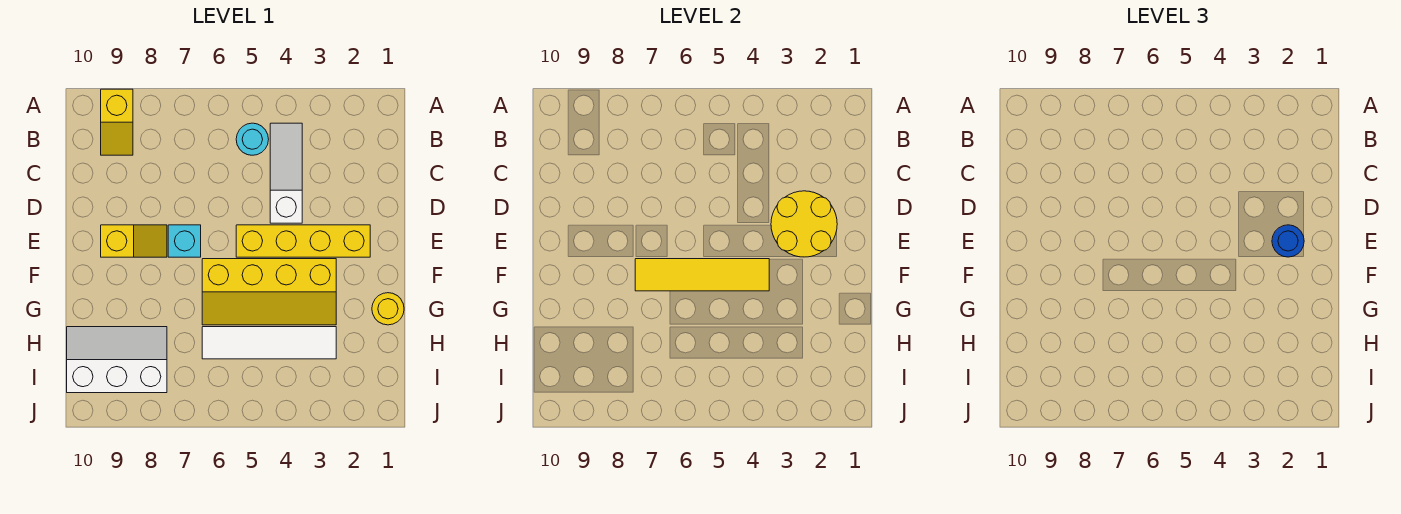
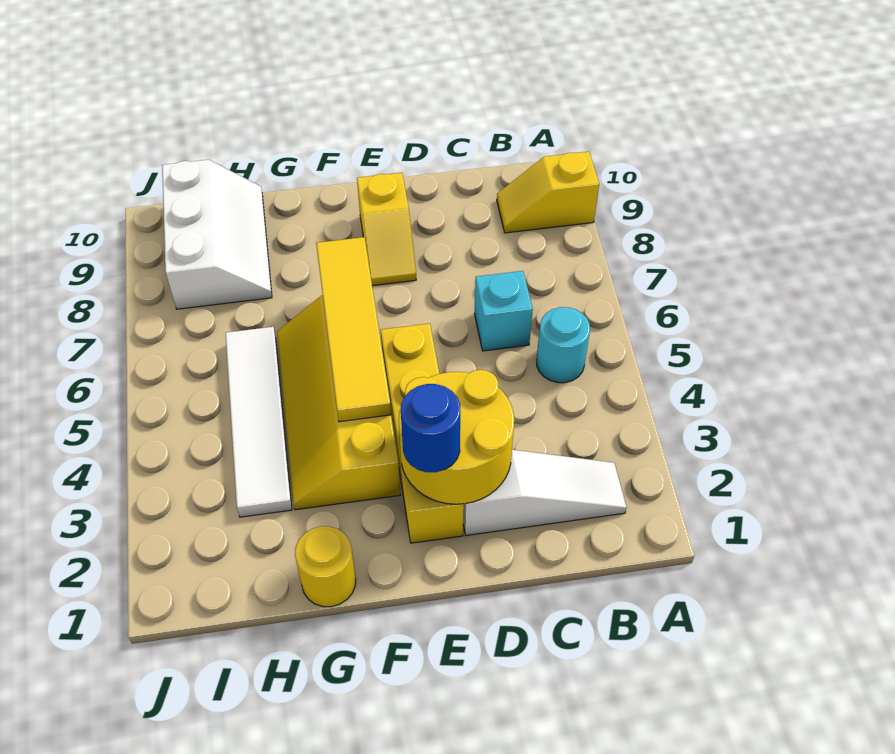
white slope B4:D4 level 1 top D -> white slope B2:D2 level 1 top D
cyan brick E7 level 1 -> cyan brick C6 level 1

